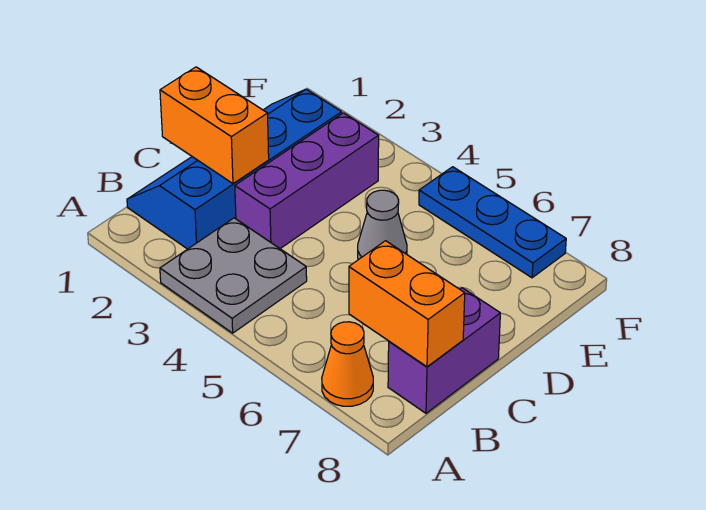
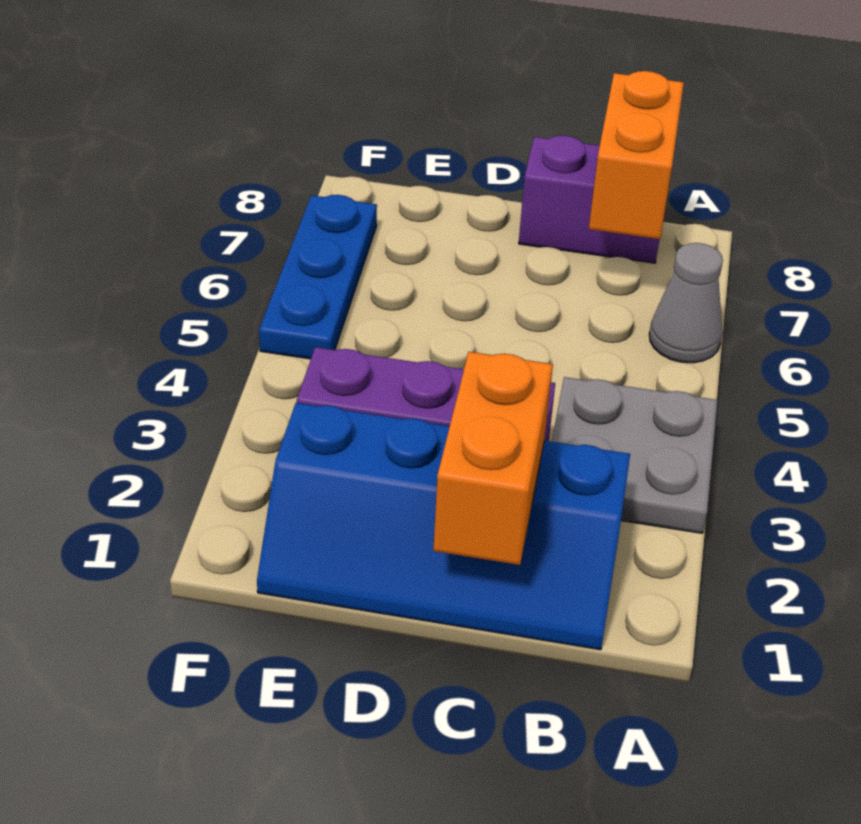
orange cone A7 level 1 -> none
grey cone D5 level 1 -> grey cone A6 level 1

